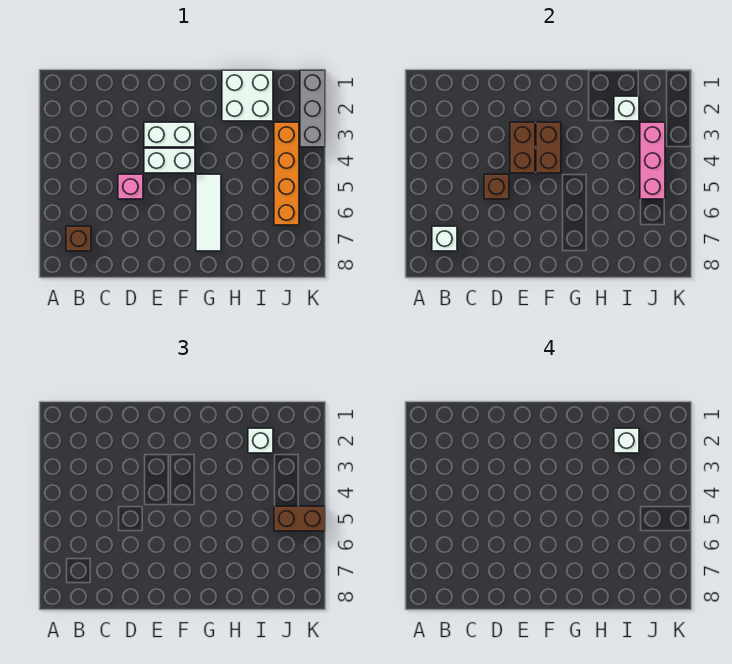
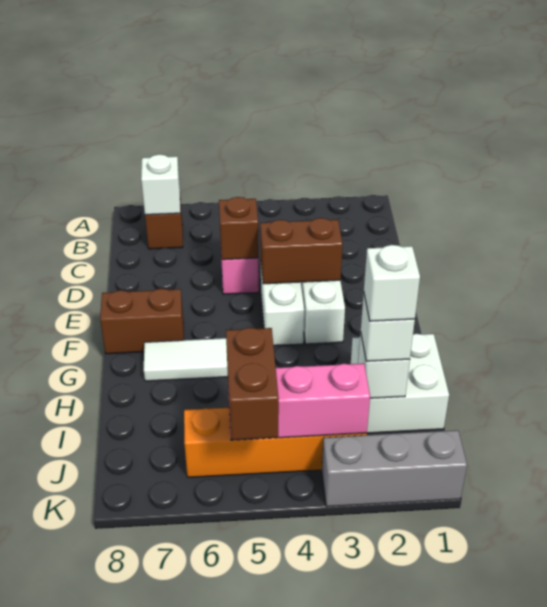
brown brick F3:F4 level 2 -> brown brick F7:F8 level 1

